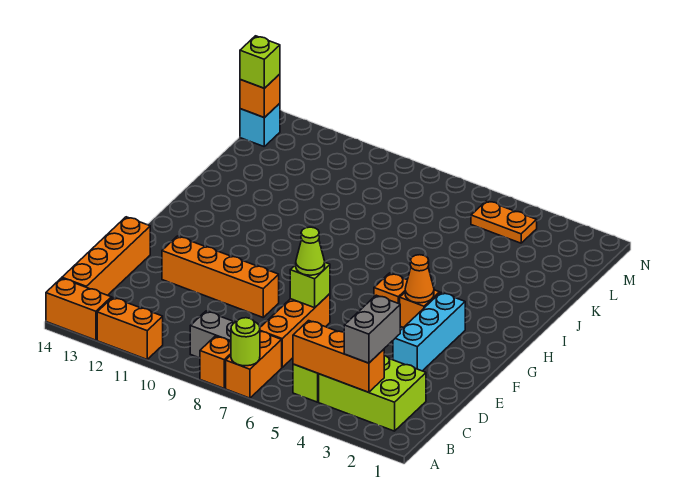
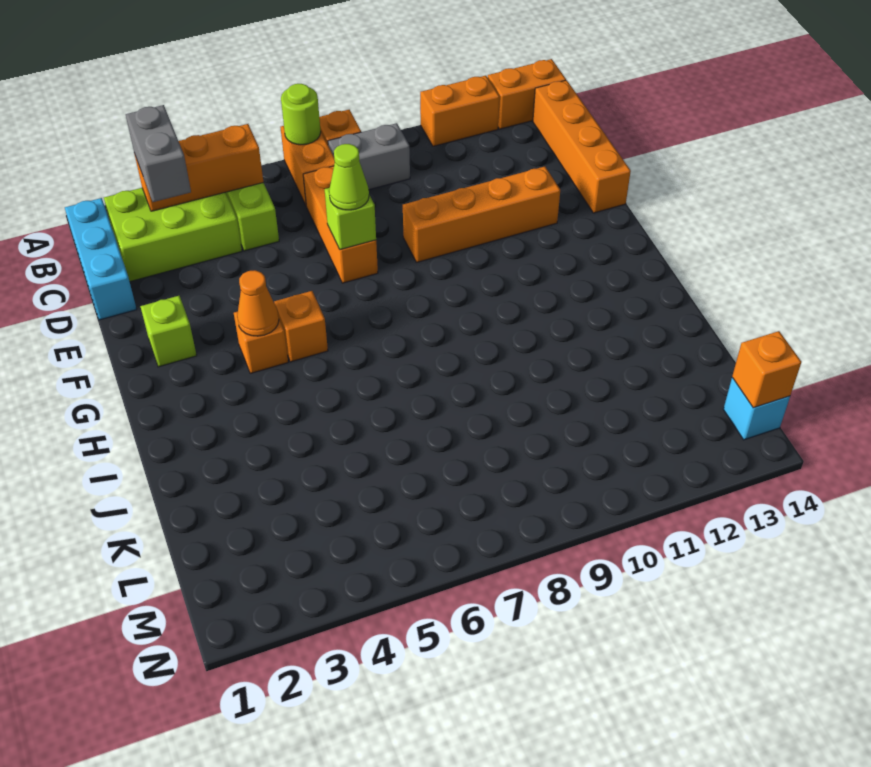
cyan brick E3:G3 level 1 -> cyan brick B1:D1 level 1
orange plate M4:M5 level 1 -> none
lime brick M14 level 3 -> lime brick F2 level 1

